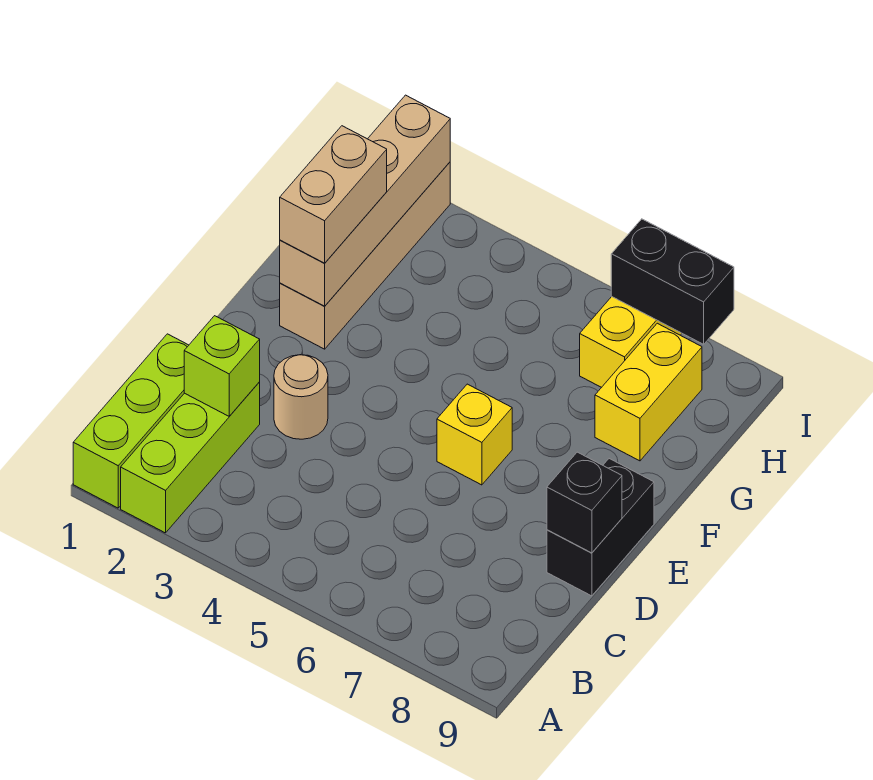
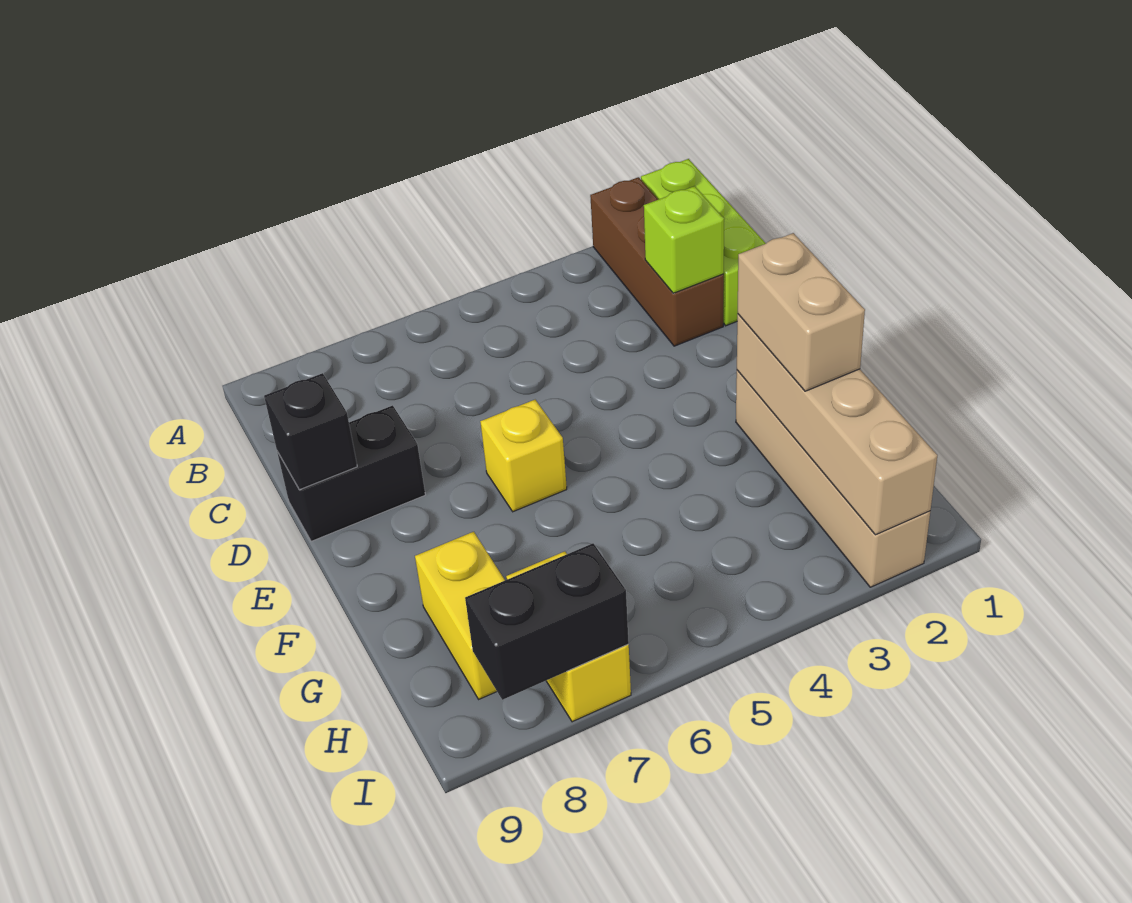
lime brick A2:C2 level 1 -> brown brick A2:C2 level 1
tan round brick D3 level 1 -> none
black brick D9:E9 level 1 -> black brick D8:D9 level 1

